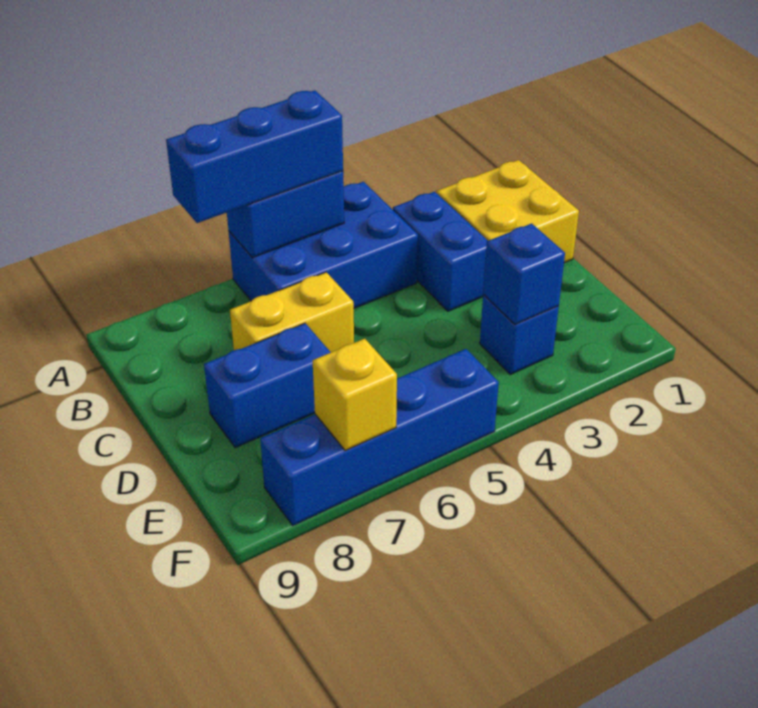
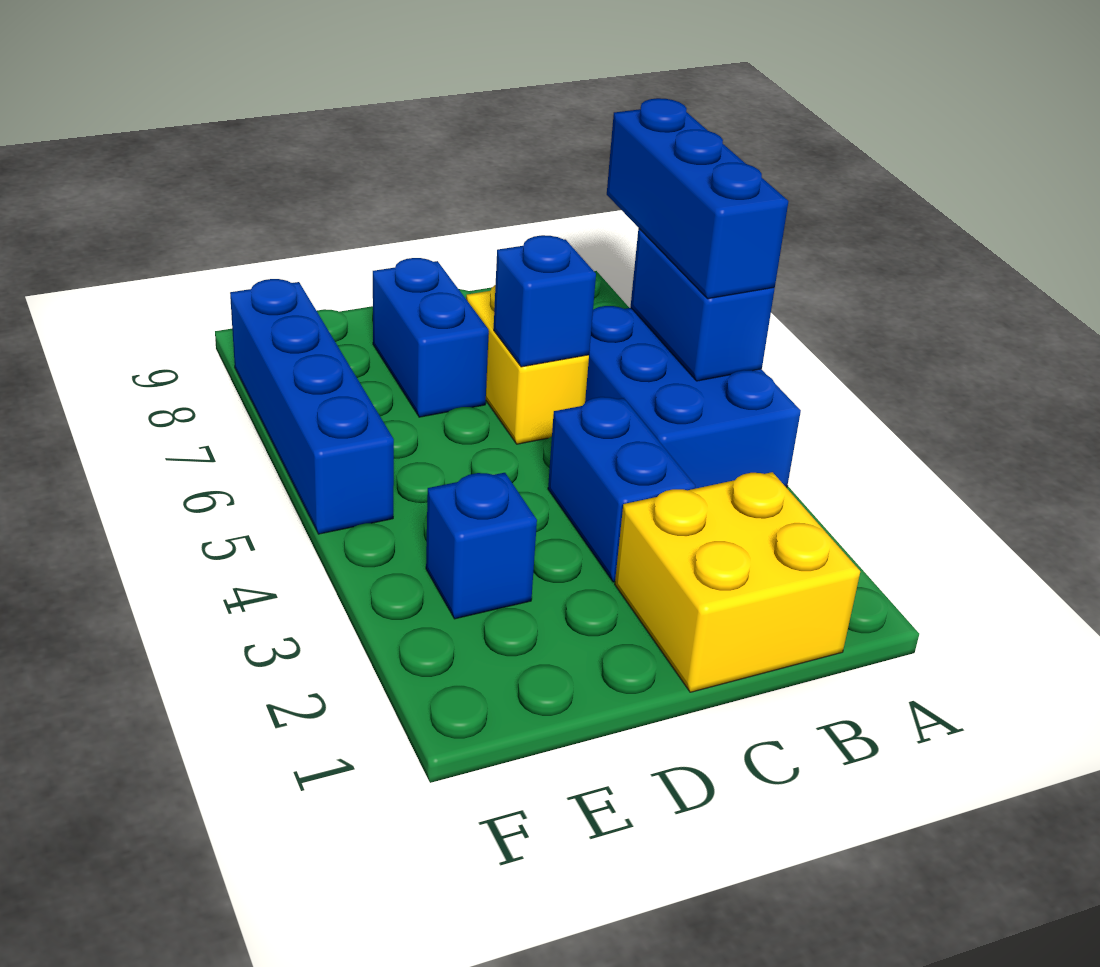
blue brick B3:C3 level 1 -> blue brick C3:C4 level 1
blue brick E3 level 2 -> blue brick C6 level 2
yellow brick F7 level 2 -> none

